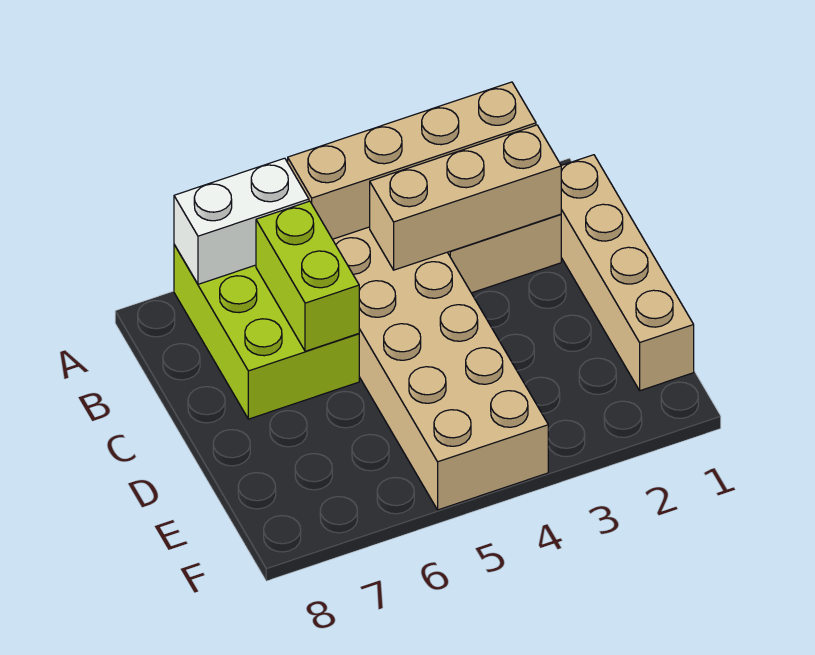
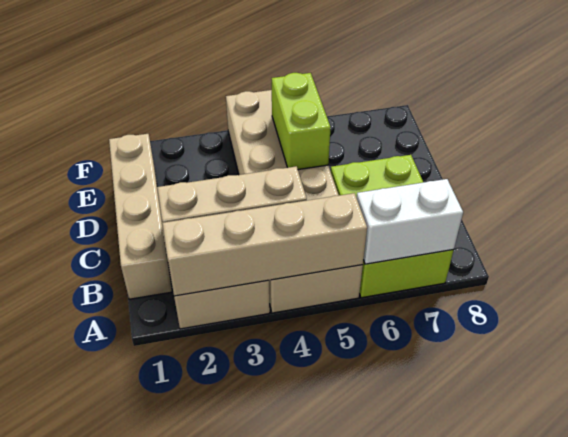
lime brick B6:C6 level 2 -> lime brick D5:E5 level 2

